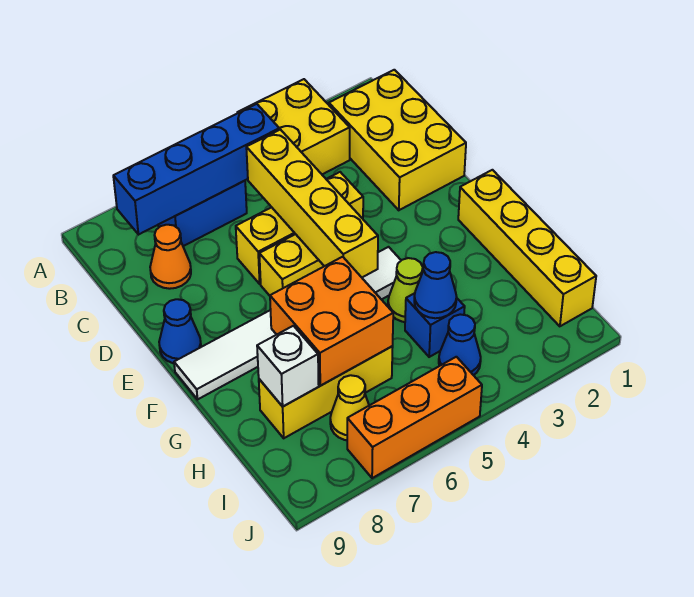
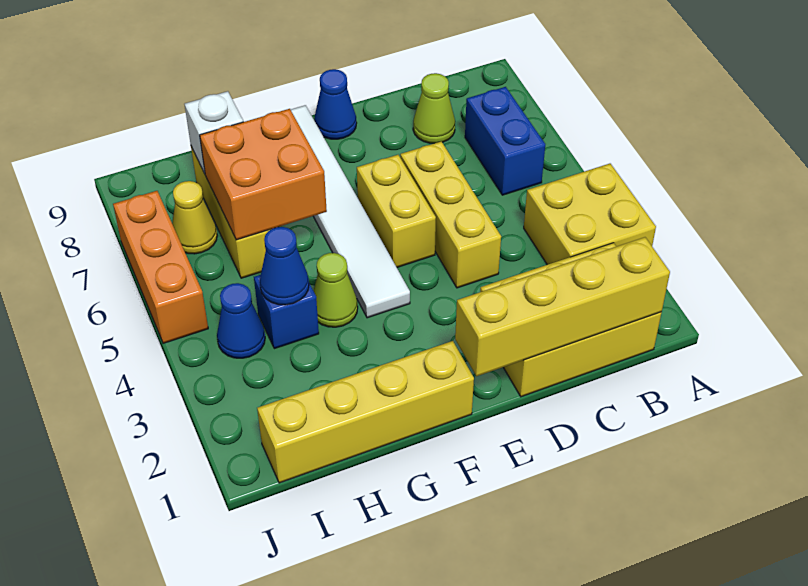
blue brick B5:B8 level 2 -> none
yellow brick C5:F5 level 2 -> yellow brick B1:E1 level 2
orange cone C8 level 1 -> lime cone C8 level 1

